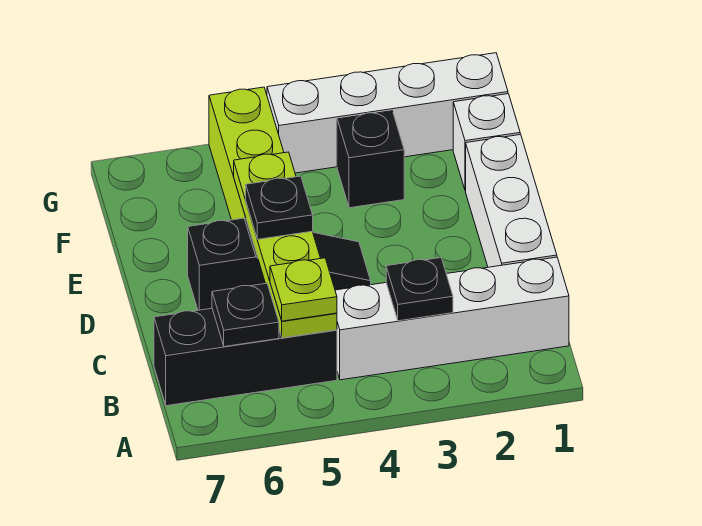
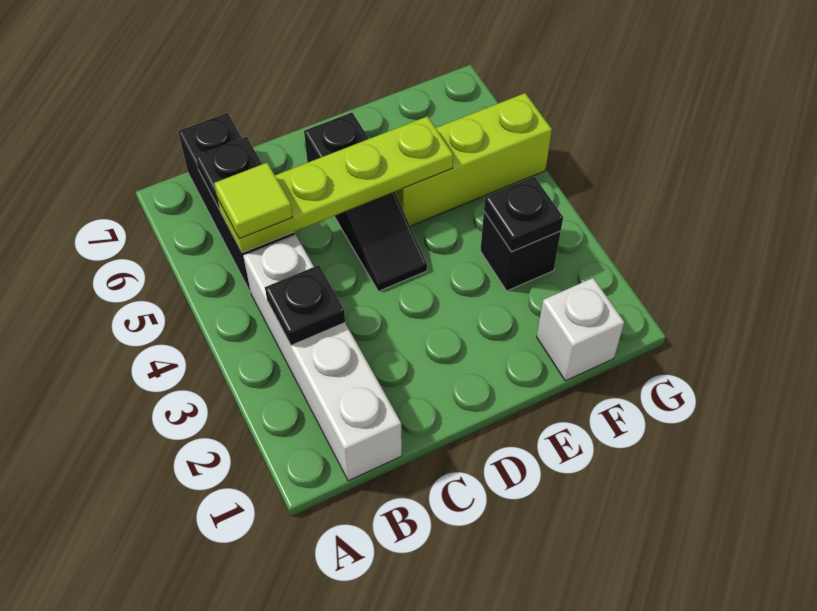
lime plate B5 level 3 -> lime tile B5 level 3
white brick C1:E1 level 1 -> none
black plate D5 level 3 -> black plate F3 level 2
white brick G1:G4 level 1 -> none

